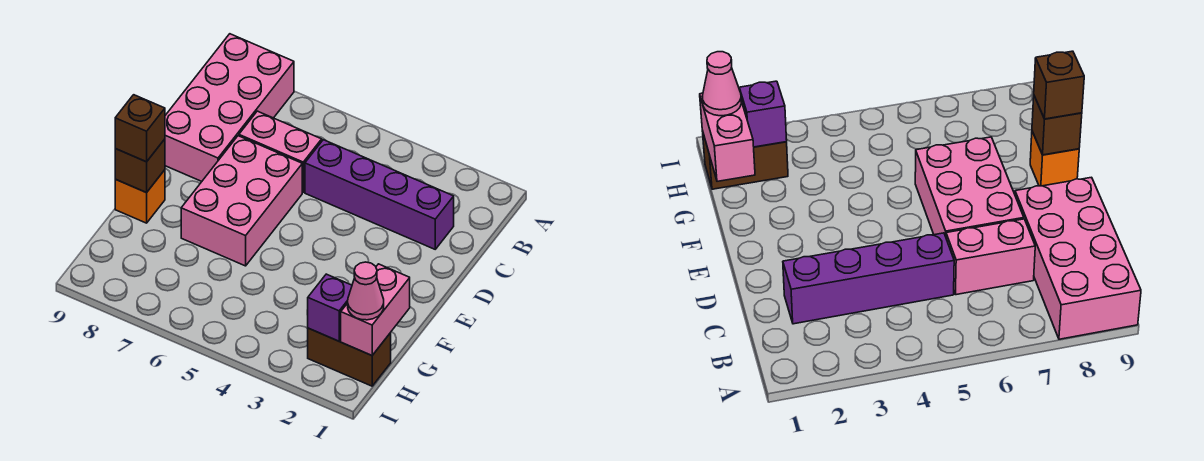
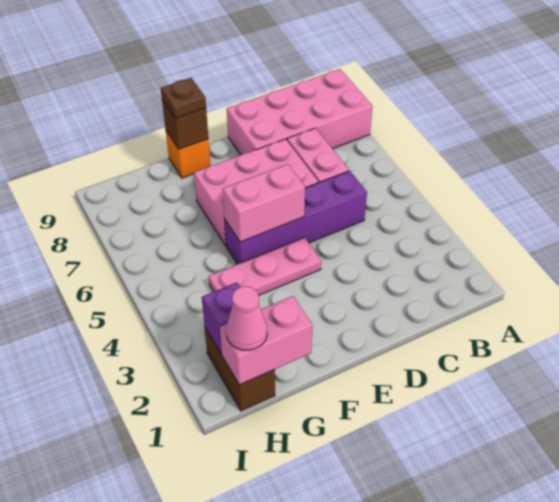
purple brick C2:C5 level 1 -> purple brick C5:F5 level 1
none -> pink plate E4:G4 level 1
none -> pink brick E5:F5 level 2
brown brick F9 level 3 -> brown plate F9 level 3

